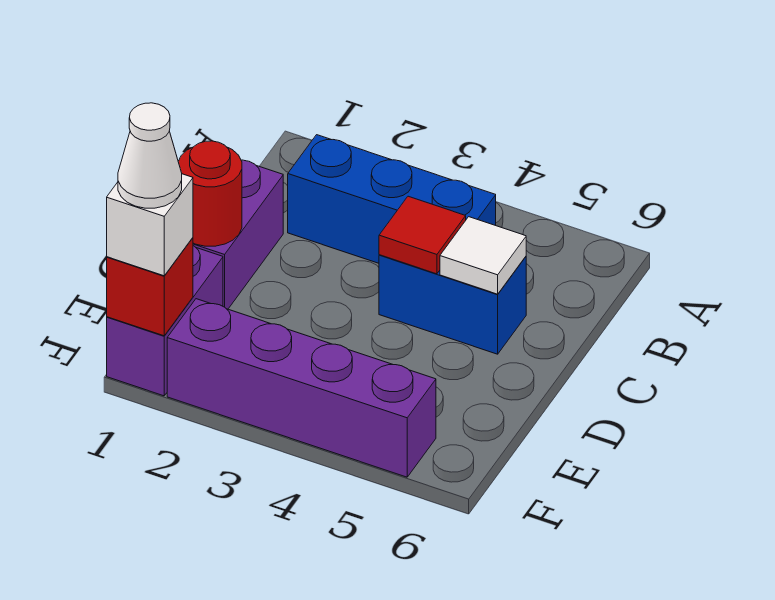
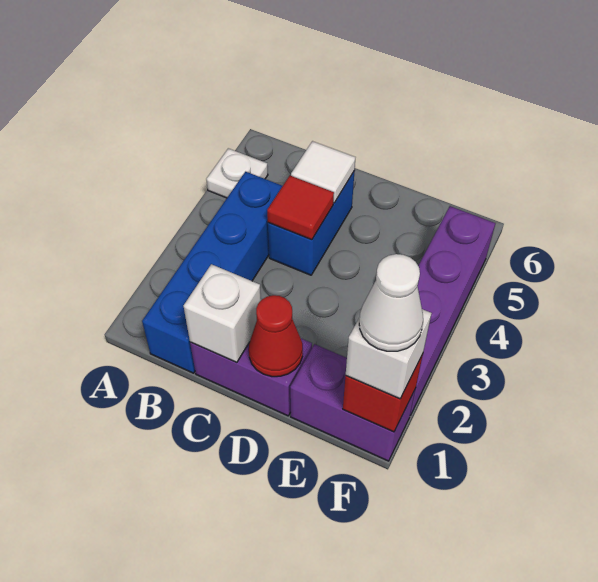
none -> white plate A5 level 1
blue brick B2:B4 level 1 -> blue brick B1:B4 level 1
none -> white brick C1 level 2
red round brick D1 level 2 -> red cone D1 level 2

